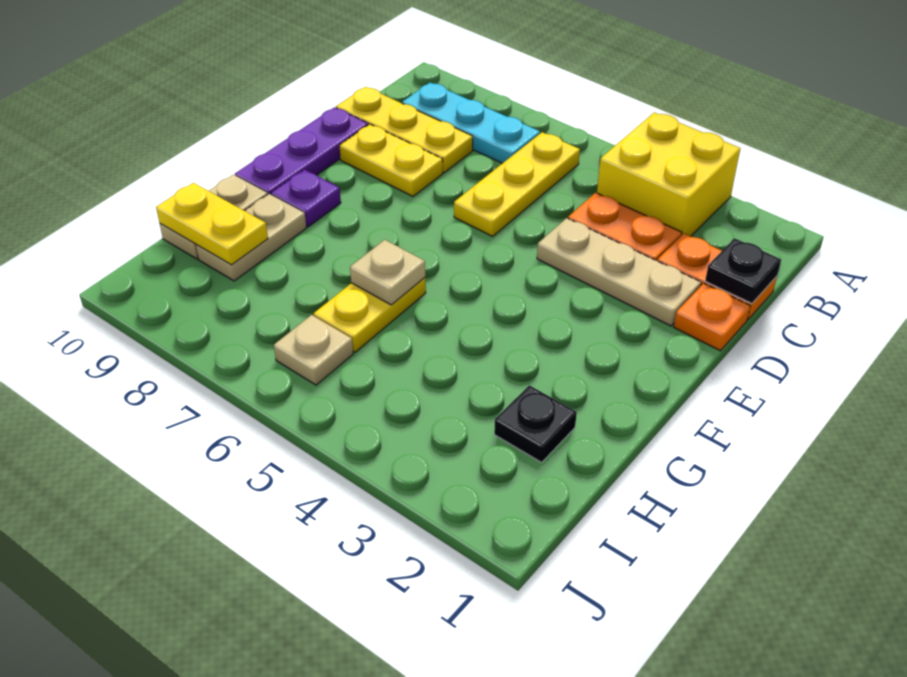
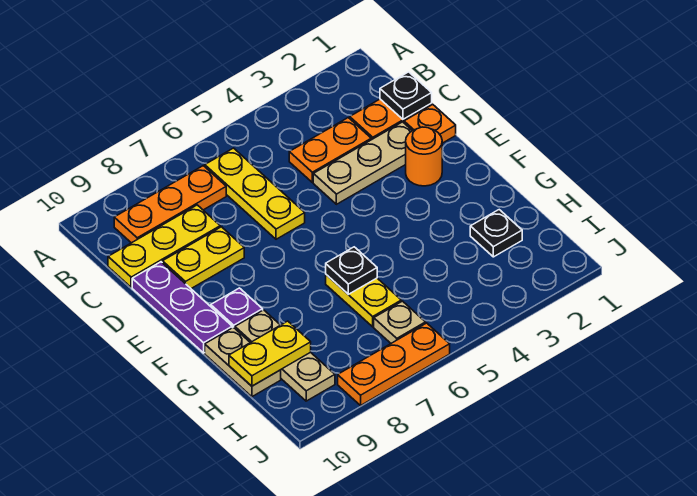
yellow brick A3:B4 level 1 -> none
cyan plate B7:B9 level 1 -> orange plate B7:B9 level 1
none -> orange round brick E2 level 1
tan plate G6 level 2 -> black plate G6 level 2
tan plate G9:H9 level 1 -> tan plate G9:I9 level 1
none -> orange plate J6:J8 level 1

